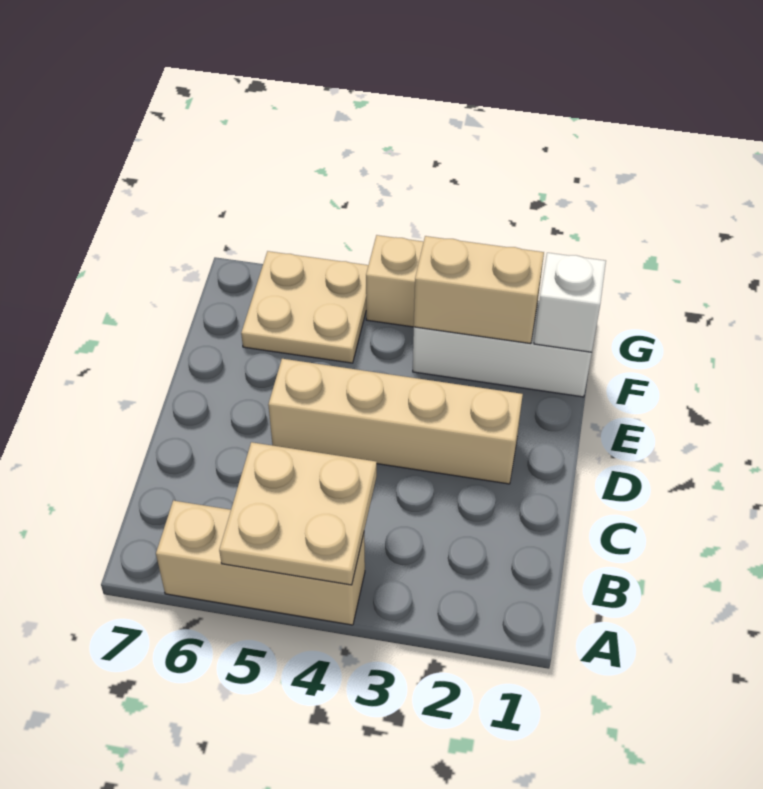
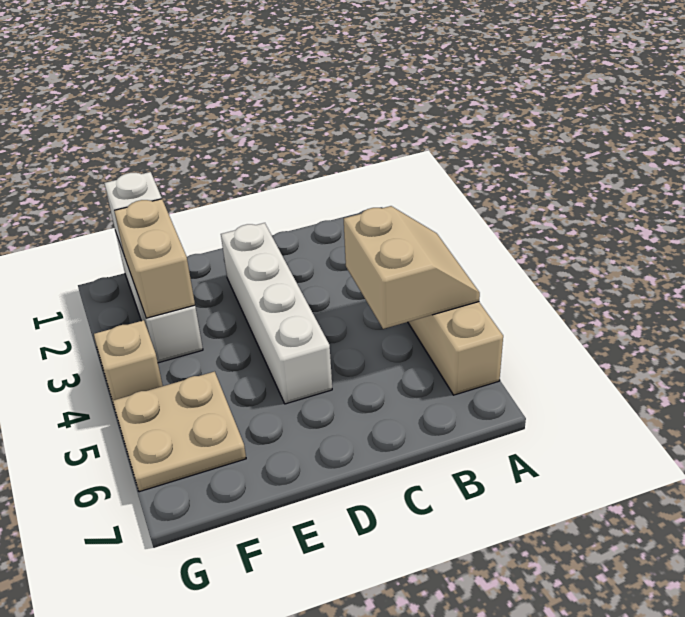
tan plate A4:B5 level 2 -> tan slope A4:B5 level 2 top B
tan brick D2:D5 level 1 -> white brick D2:D5 level 1

